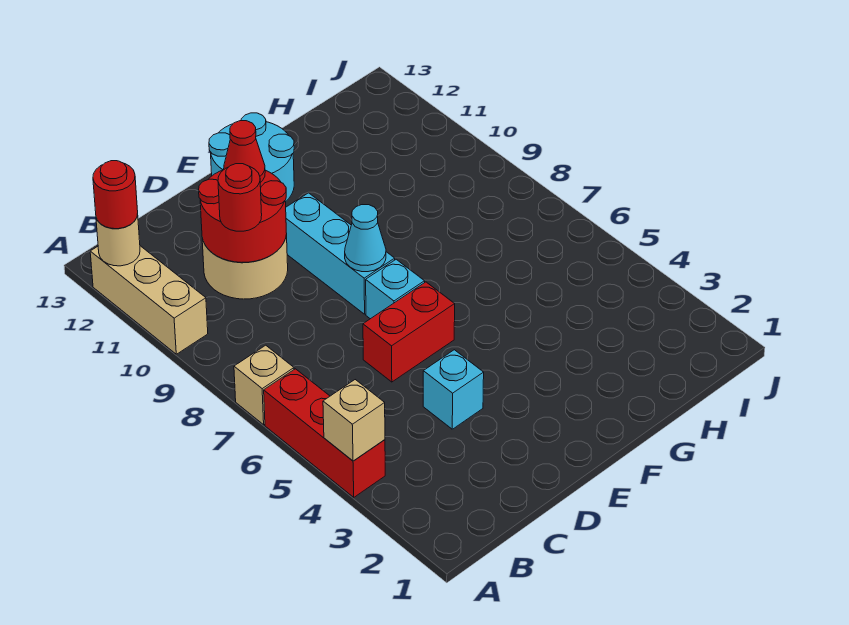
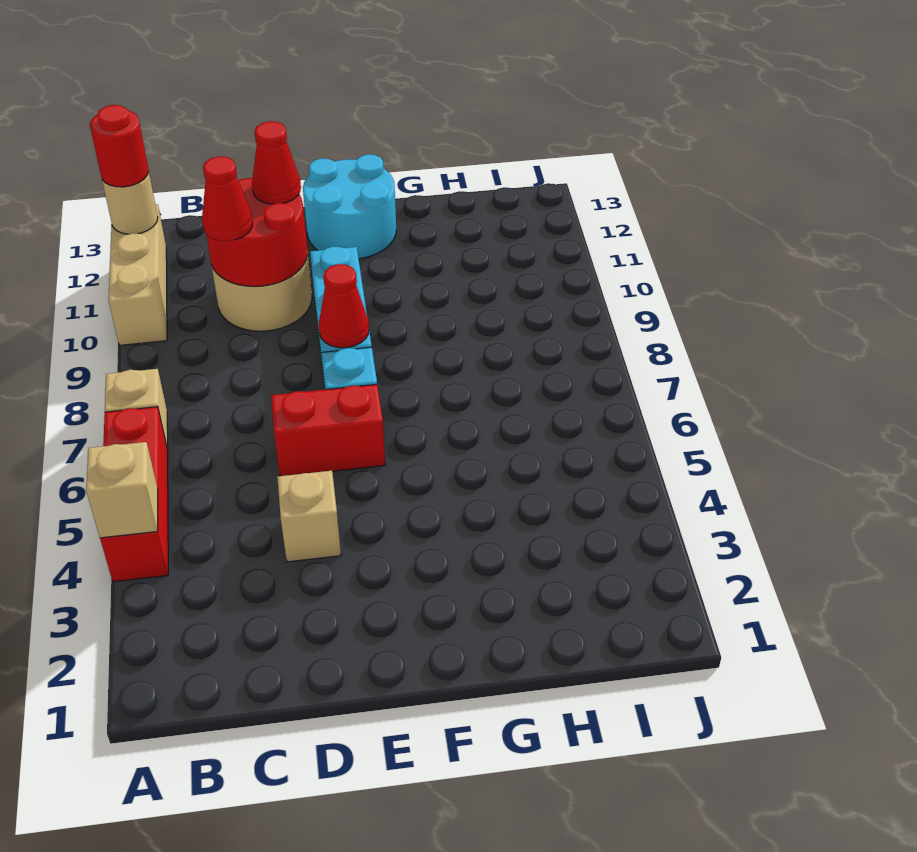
red round brick C10 level 3 -> red cone C10 level 3
cyan brick D4 level 1 -> tan brick D4 level 1
cyan cone E8 level 2 -> red cone E8 level 2

